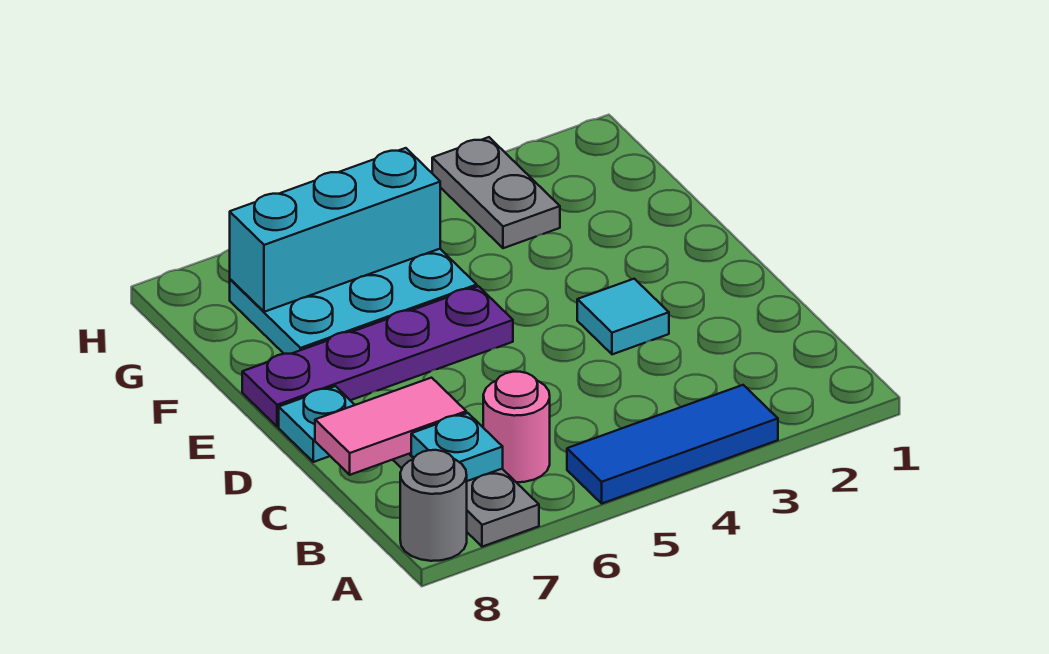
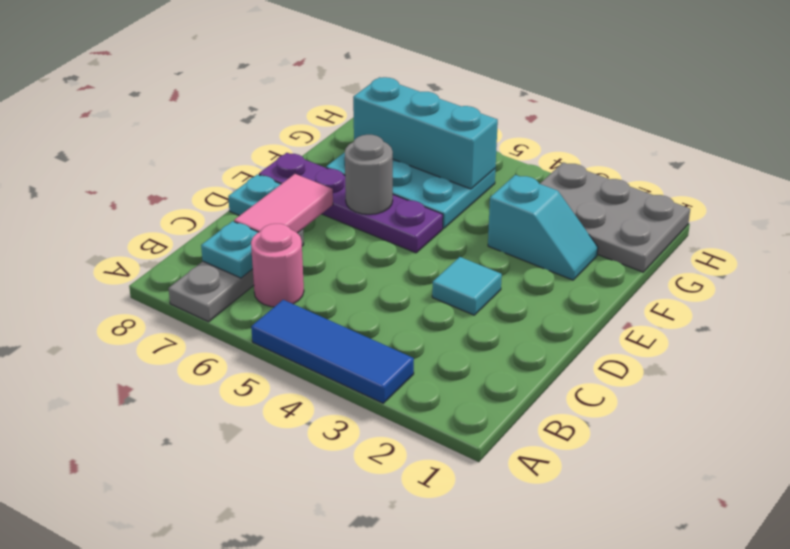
grey round brick A8 level 1 -> grey round brick E6 level 2
pink tile C7:C8 level 2 -> pink tile C7:D7 level 2
none -> cyan slope F2:F3 level 1 top 3
grey plate G3:H3 level 1 -> grey plate G1:H3 level 1

